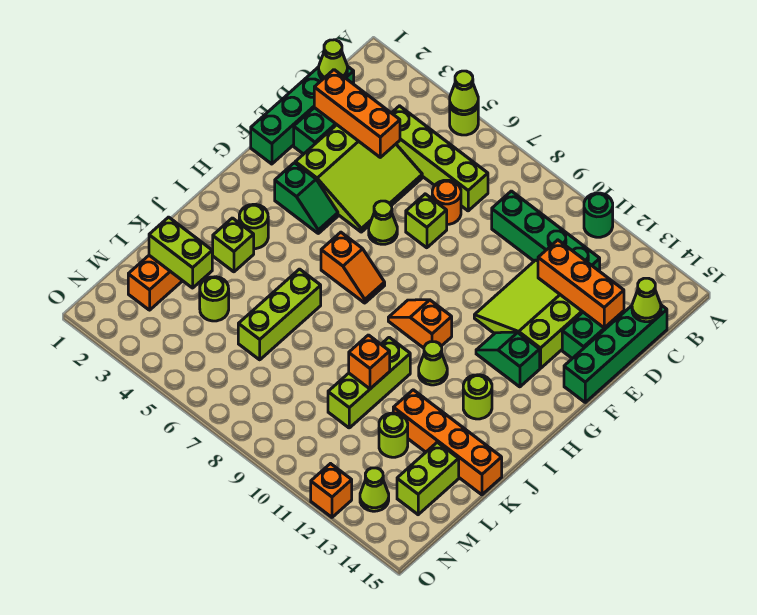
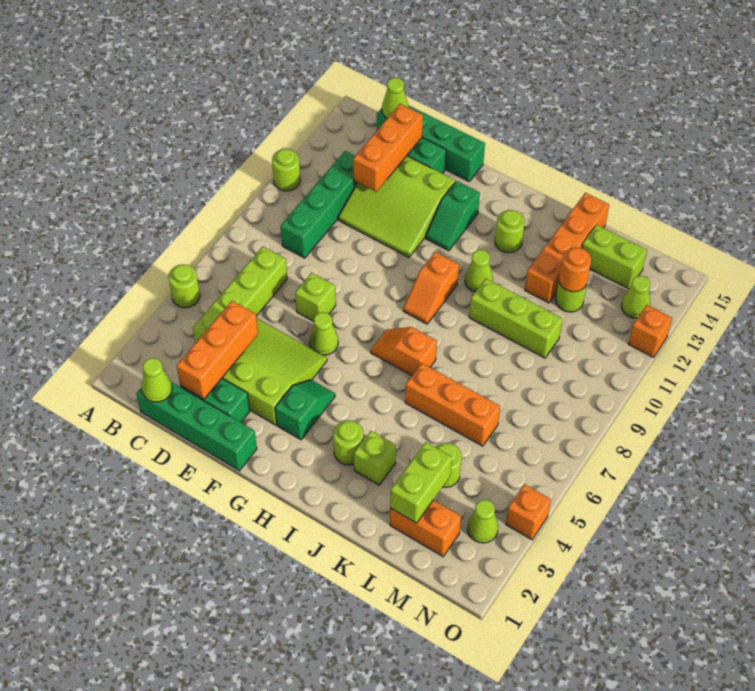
lime cone A5 level 2 -> lime cone N3 level 1
green round brick A11 level 1 -> lime round brick A11 level 1
orange round brick D7 level 1 -> orange round brick L12 level 2
orange slope H6:H7 level 1 top 6 -> orange slope H7:I7 level 1 top I
lime brick J6:L6 level 1 -> orange brick J6:L6 level 1
orange brick K10 level 2 -> orange brick O4 level 1

